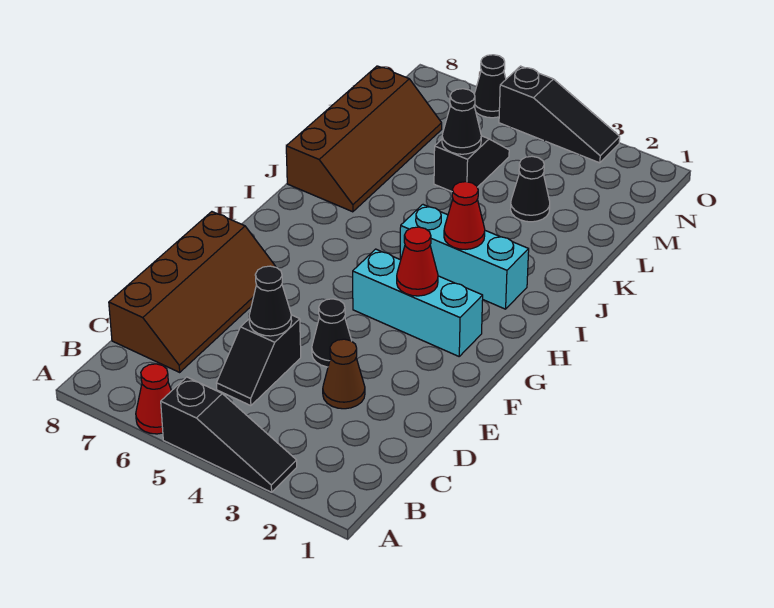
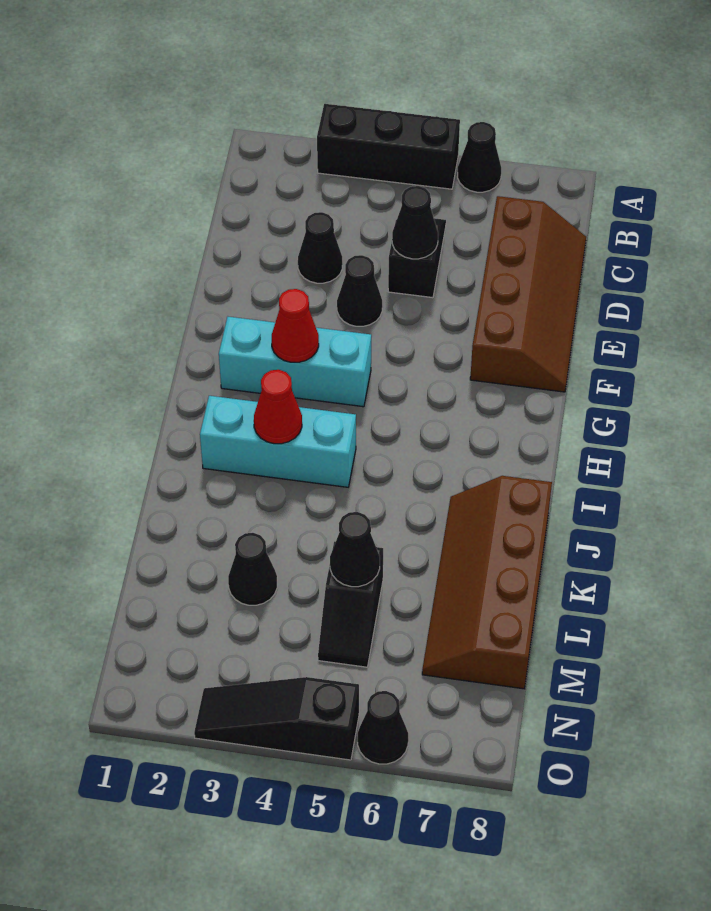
black slope A3:A5 level 1 top 5 -> black brick A3:A5 level 1
red cone A6 level 1 -> black cone A6 level 1
brown slope C7:F8 level 1 top 8 -> brown slope C7:F8 level 1 top 7
brown cone D3 level 1 -> black cone D3 level 1

